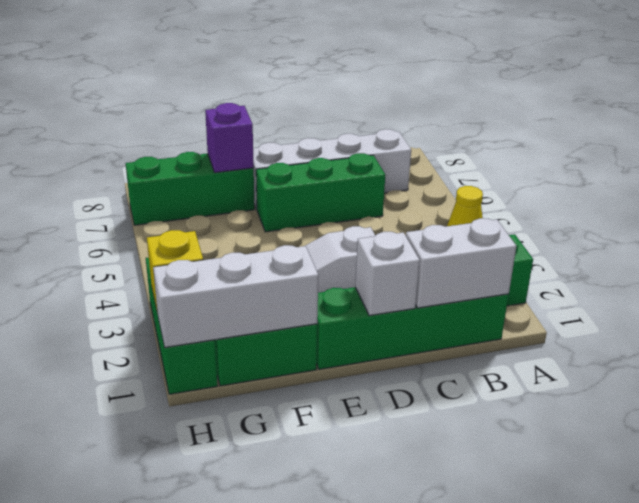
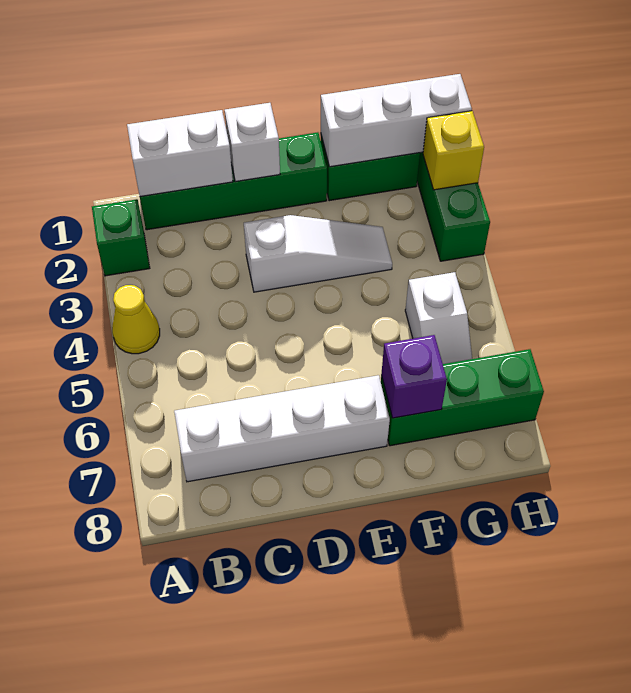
green brick C6:E6 level 1 -> none
none -> white slope G5:G6 level 1 top 5

